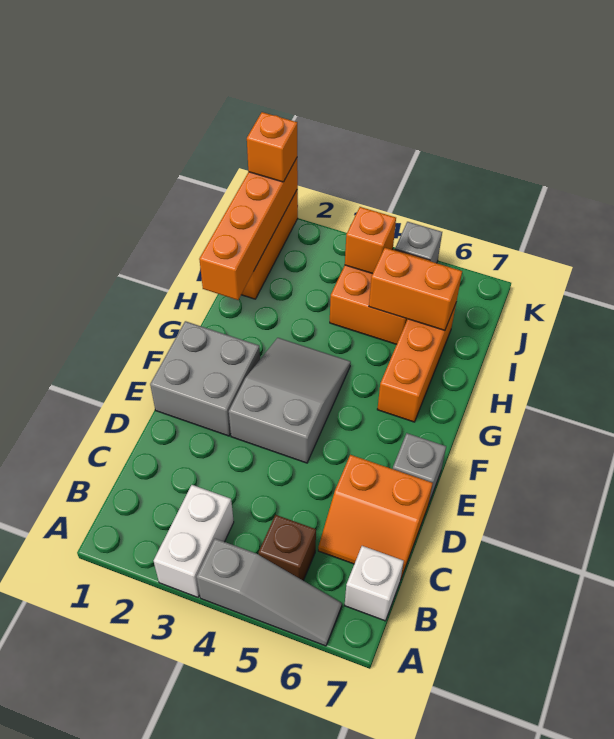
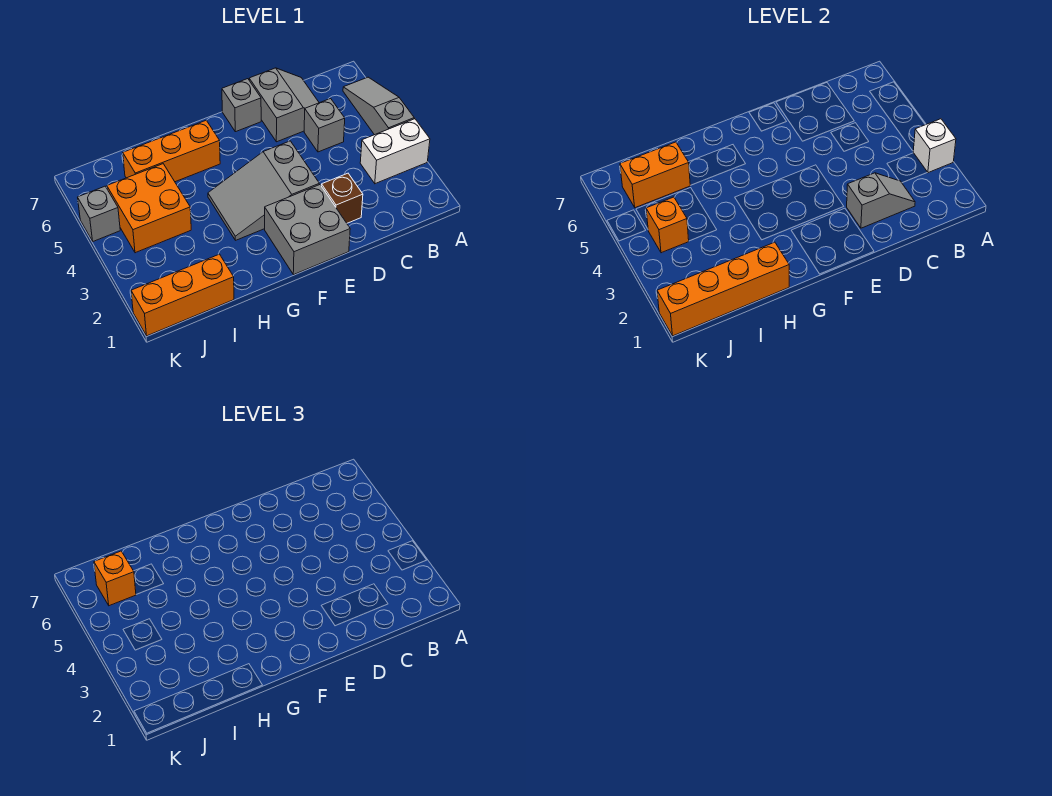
brown brick B5 level 1 -> brown brick D2 level 1
white brick B7 level 1 -> white brick A3 level 2
none -> grey slope C2:D2 level 2 top D
none -> grey brick C5 level 1
orange slope C6:D7 level 1 top D -> grey slope C6:D7 level 1 top D
orange brick I5:I6 level 2 -> orange brick I6:J6 level 2
orange brick K1 level 3 -> orange brick J6 level 3

